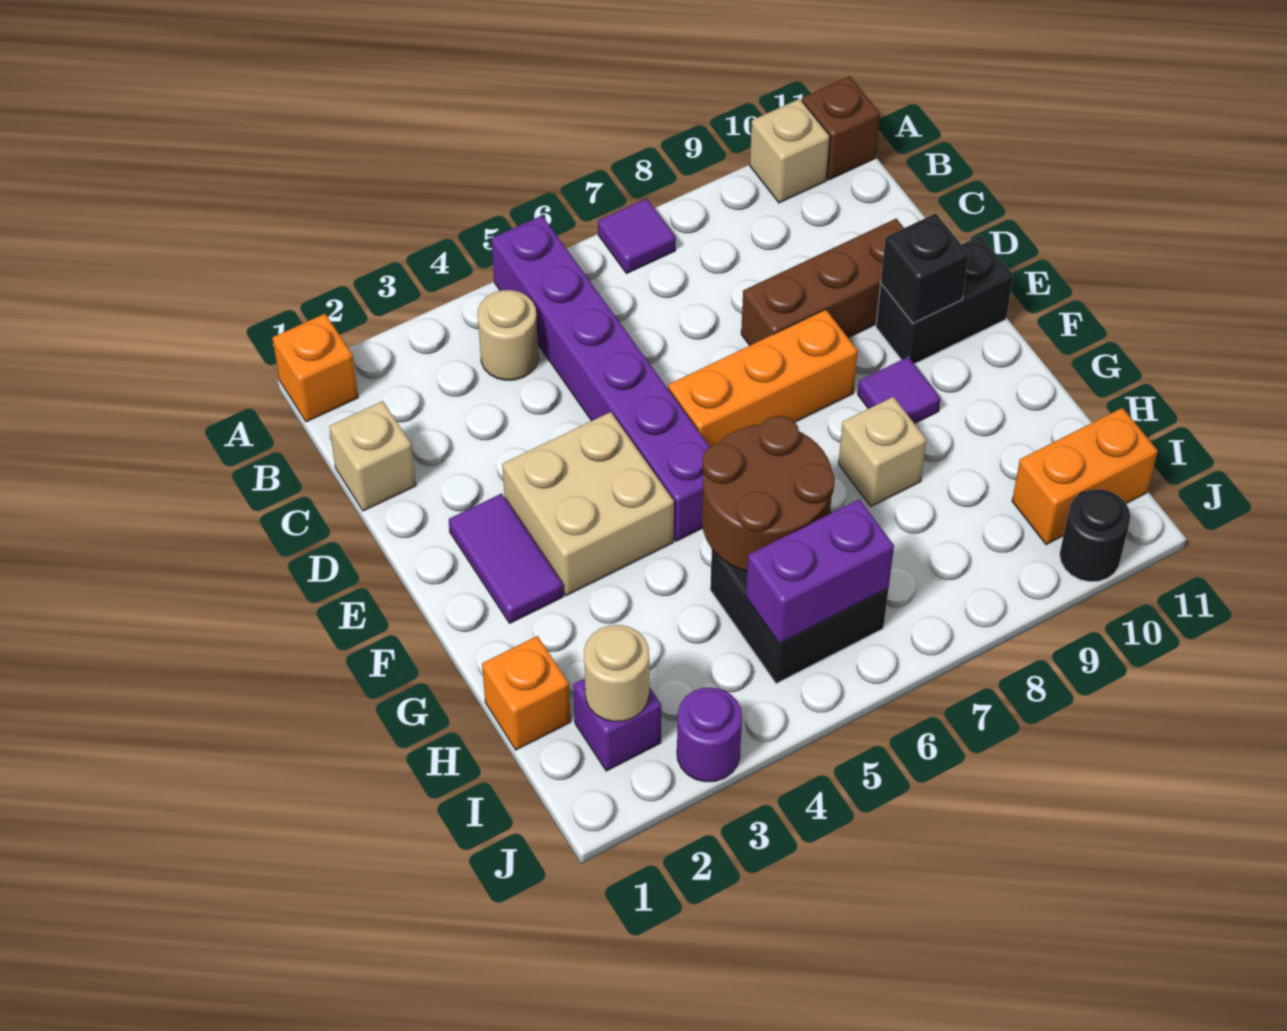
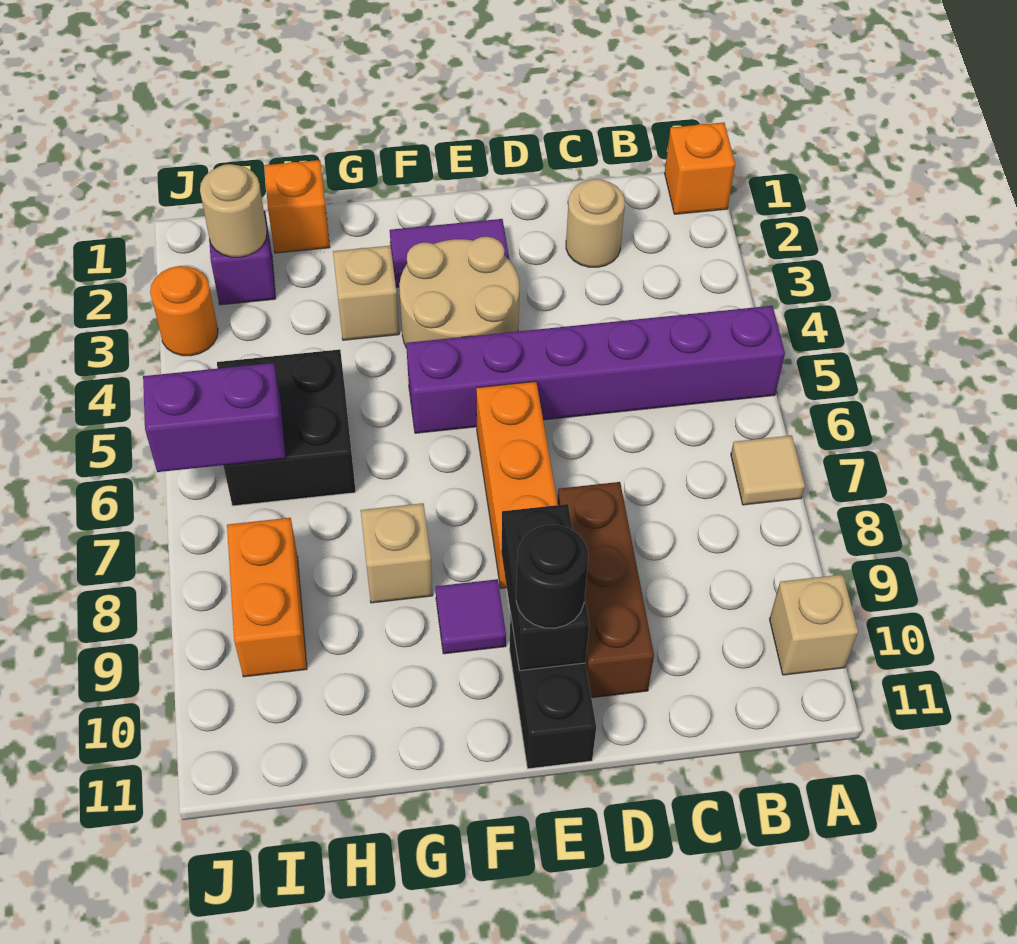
purple tile A7 level 1 -> tan tile A7 level 1
brown brick A11 level 1 -> none
tan round brick B4 level 1 -> tan round brick C2 level 1
tan brick C1 level 1 -> tan brick G3 level 1
tan brick E3:F4 level 1 -> tan round brick E3:F4 level 1
black brick E10 level 2 -> black brick E9:E10 level 2
brown round brick G5:H6 level 2 -> none
purple brick I5:I6 level 2 -> purple brick I6:J6 level 2
orange brick I10:I11 level 1 -> orange brick I8:I9 level 1
purple round brick J3 level 1 -> orange round brick J3 level 1
black round brick J10 level 1 -> black round brick E10 level 3

